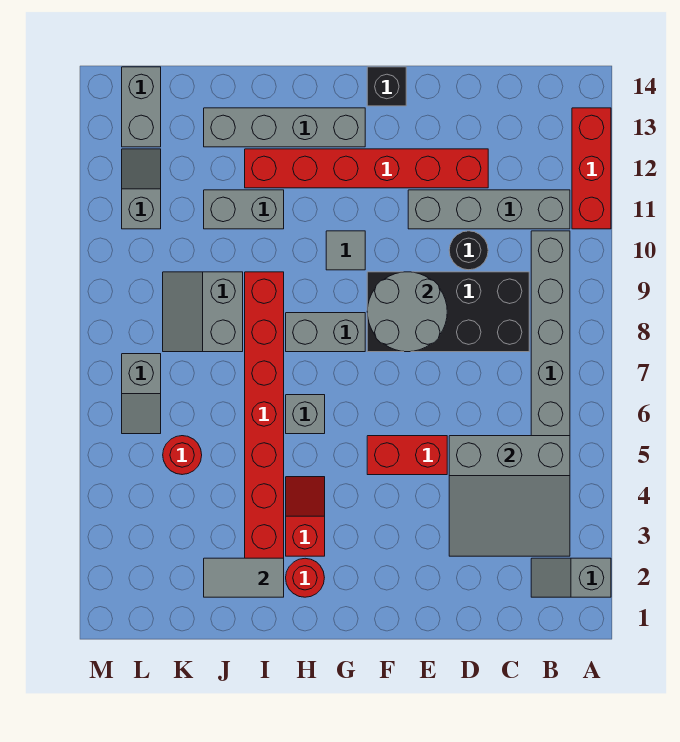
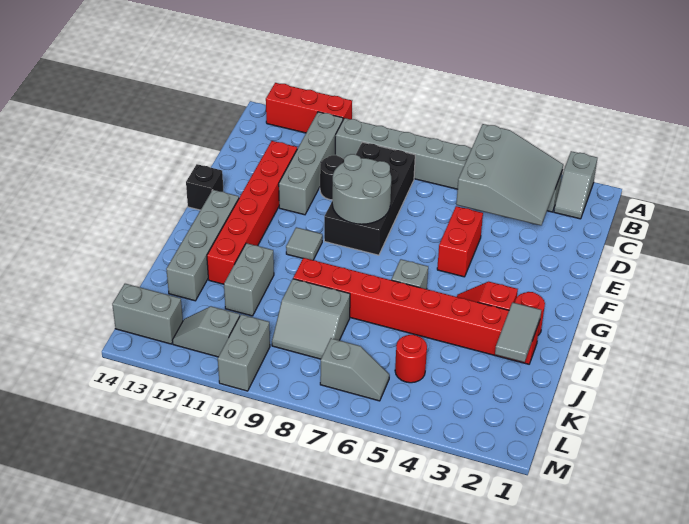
grey brick G8:H8 level 1 -> grey brick L10:M10 level 1

